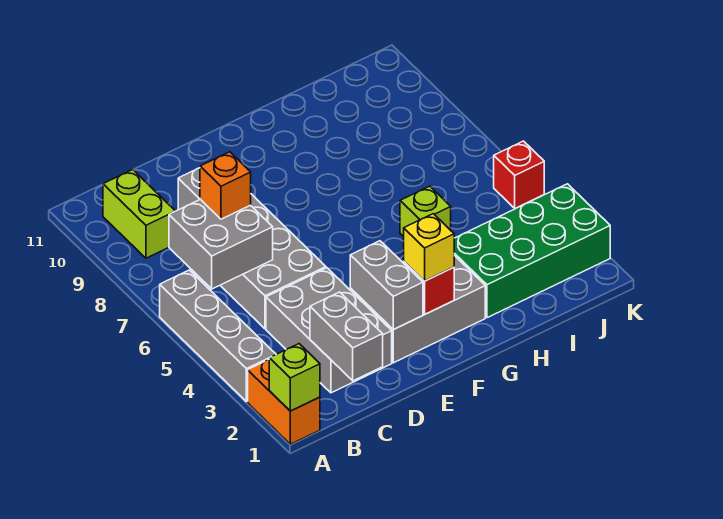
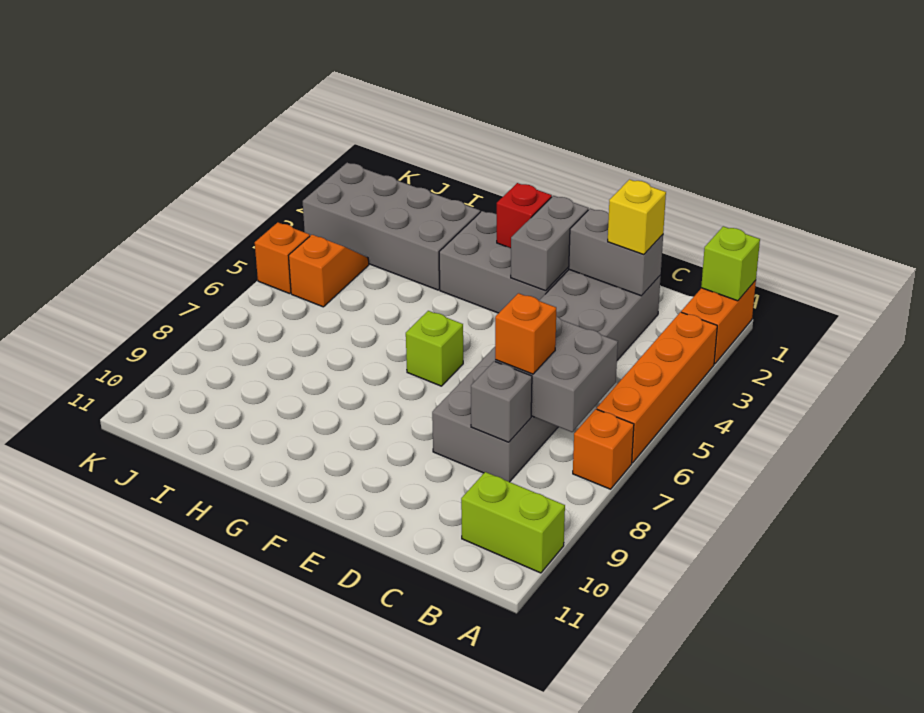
grey brick A3:A6 level 1 -> orange brick A3:A6 level 1
none -> orange brick A7 level 1
lime brick B9:B10 level 1 -> lime brick A10:B10 level 1
grey brick C1:C2 level 2 -> grey brick C2:D2 level 2
yellow brick F2 level 3 -> yellow brick C2 level 3
green brick H2:K3 level 1 -> grey brick H2:K3 level 1
lime brick H5 level 1 -> lime brick F6 level 1
none -> orange slope J4:J5 level 1 top 5
red brick K5 level 1 -> orange brick K5 level 1

